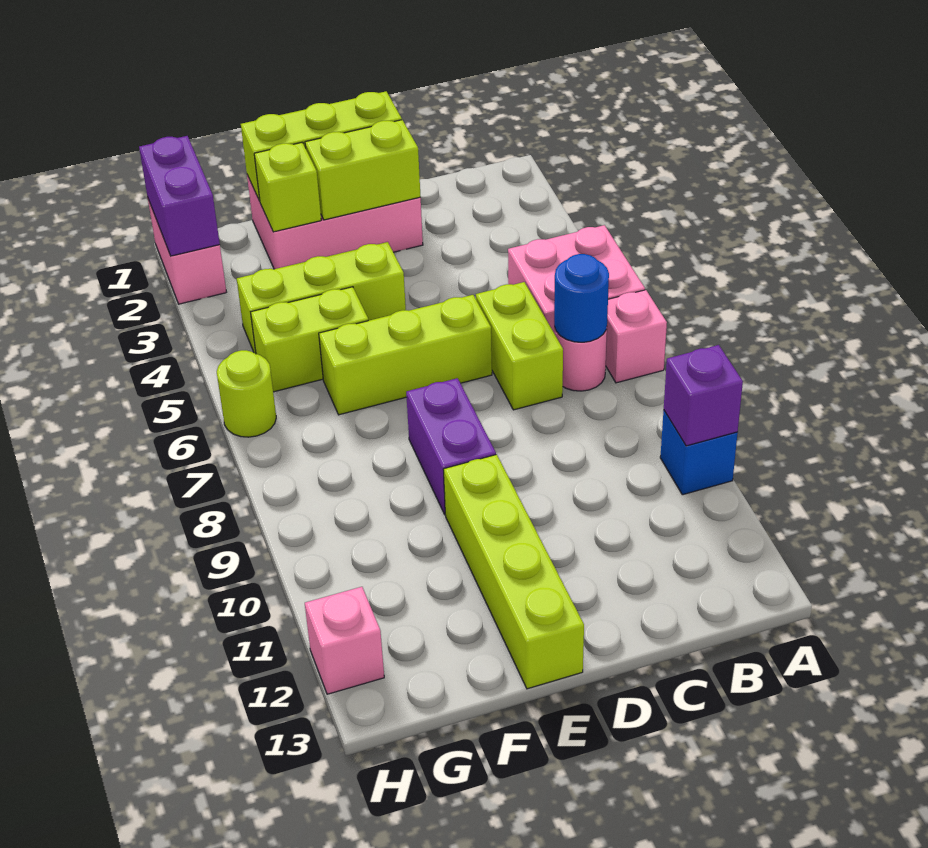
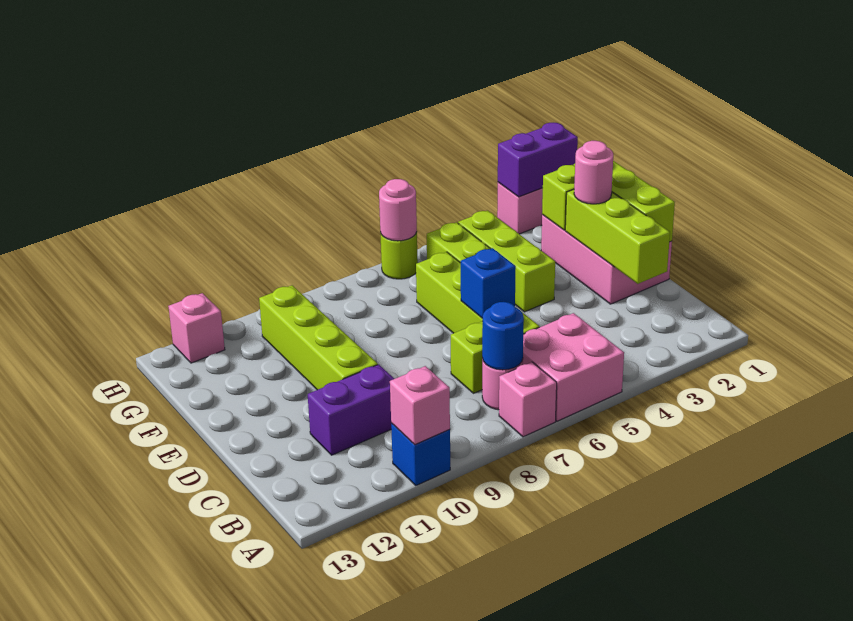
purple brick A10 level 2 -> pink brick A10 level 2
lime brick D2:E2 level 2 -> lime brick C2:E2 level 2
none -> blue brick D6 level 2
none -> pink round brick E2 level 3
purple brick E8:E9 level 1 -> purple brick C10:C11 level 1
lime brick E10:E13 level 1 -> lime brick D10:G10 level 1
none -> pink round brick H6 level 2

